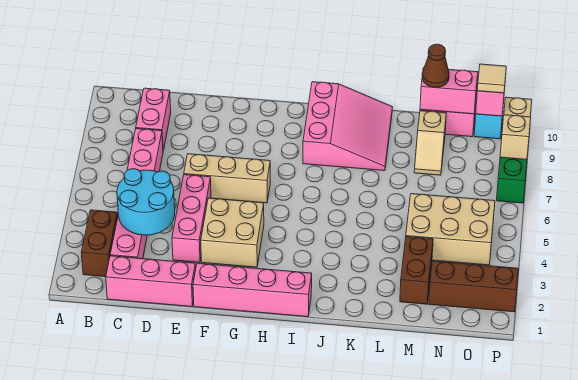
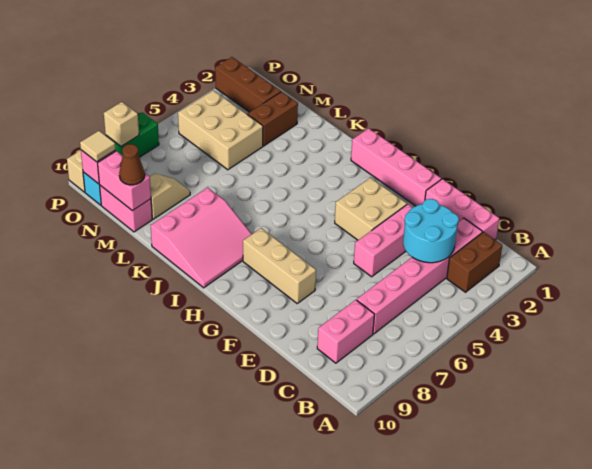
tan brick E6:G6 level 1 -> tan brick F8:H8 level 1
pink slope I8:K10 level 1 top I -> pink slope I8:K10 level 1 top K

